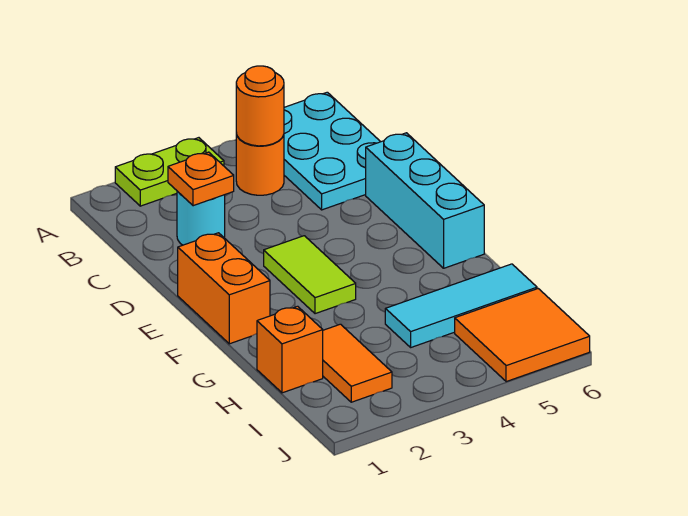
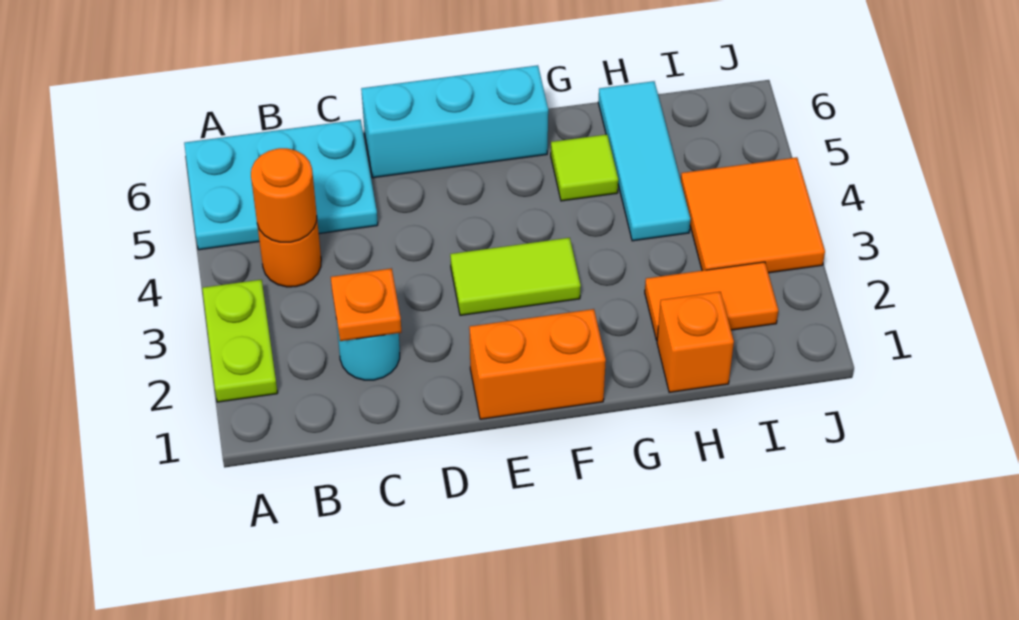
none -> lime tile G5 level 1
orange tile I5:J6 level 1 -> orange tile I3:J4 level 1

